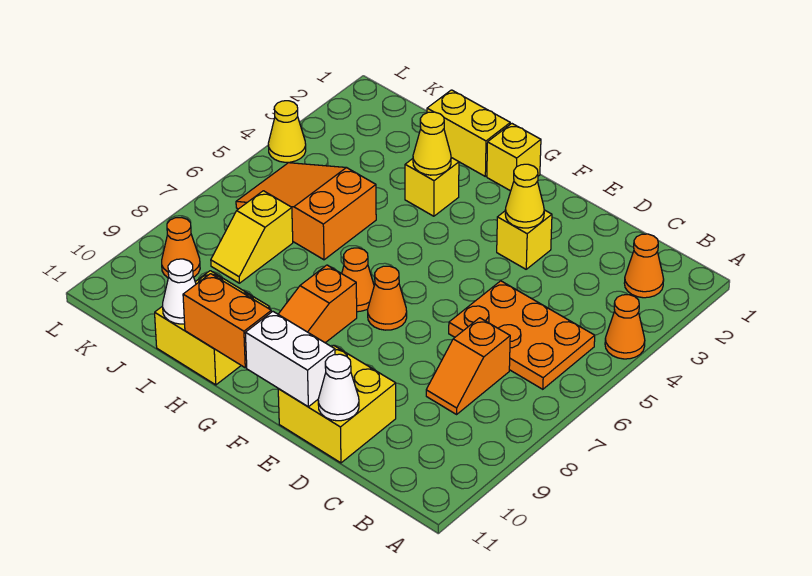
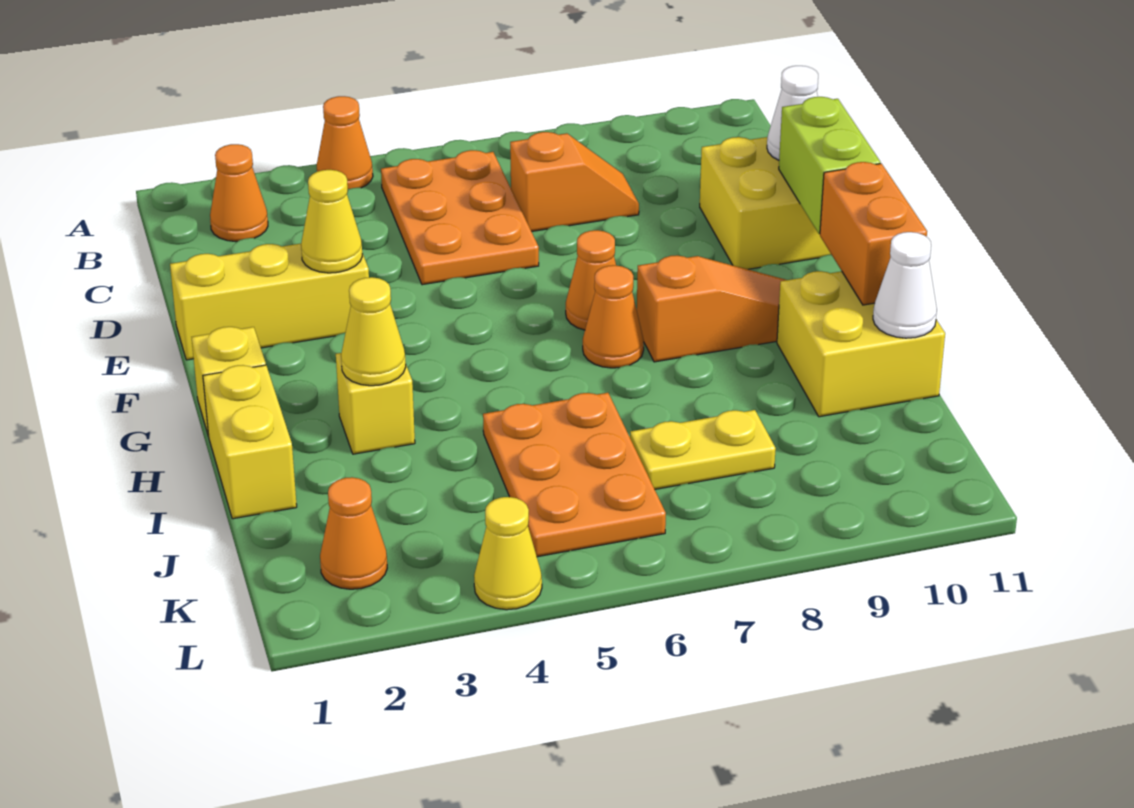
yellow brick E3 level 1 -> yellow brick E1:E3 level 1
white brick E11:F11 level 2 -> lime brick E11:F11 level 2
orange slope I5:K6 level 1 top I -> orange plate I5:K6 level 1
yellow slope J7:J8 level 1 top 7 -> yellow plate J7:J8 level 1
orange cone K9 level 1 -> orange cone K2 level 1

